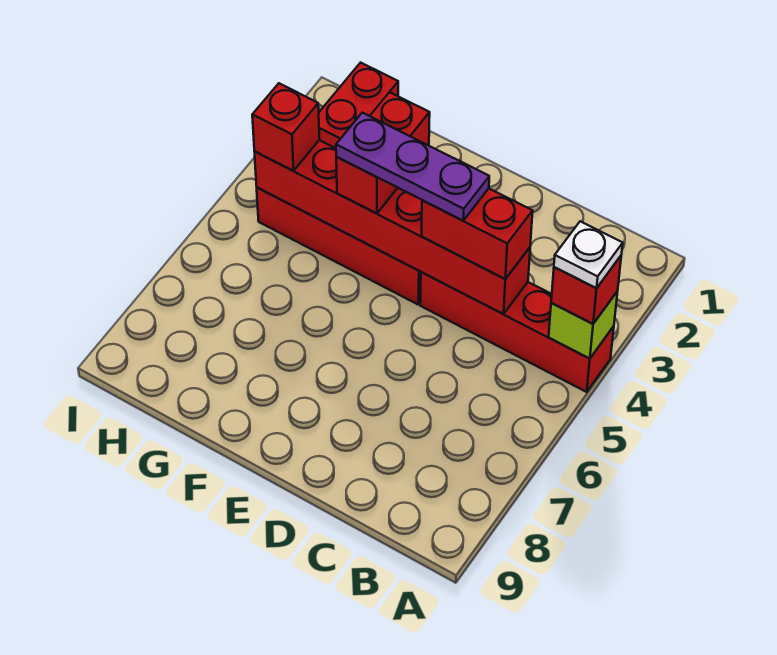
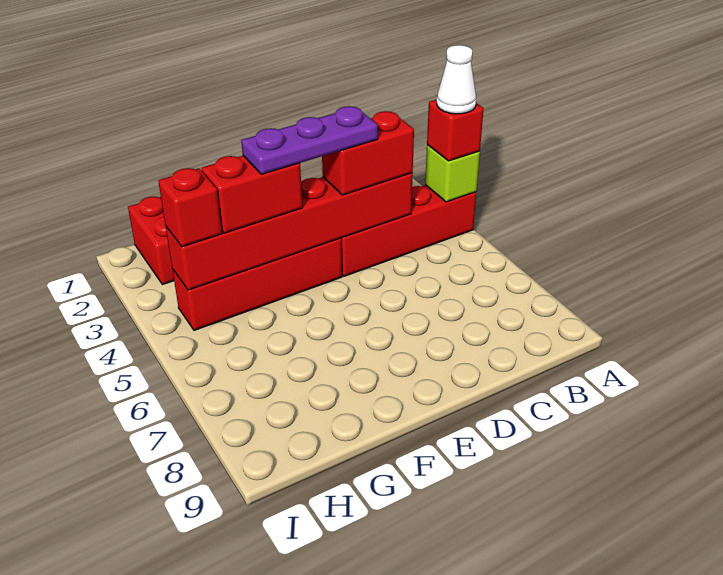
white plate A4 level 4 -> white cone A4 level 4
red brick F3:F4 level 3 -> red brick F4:G4 level 3

